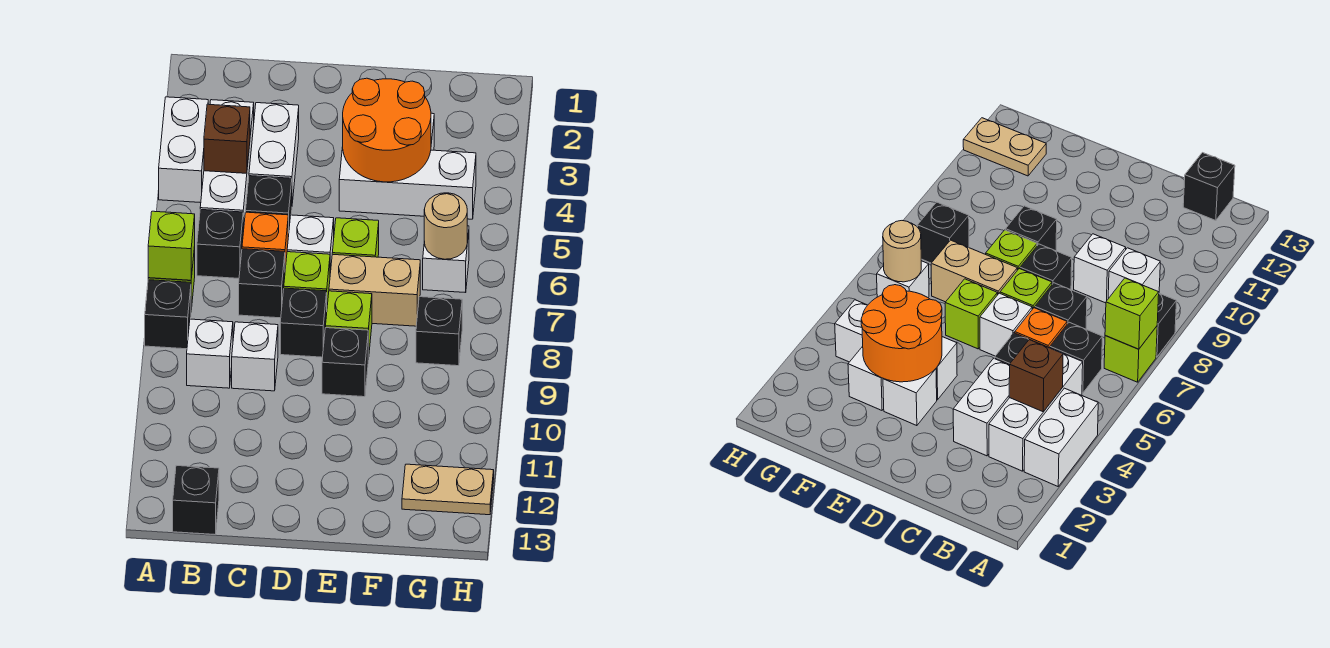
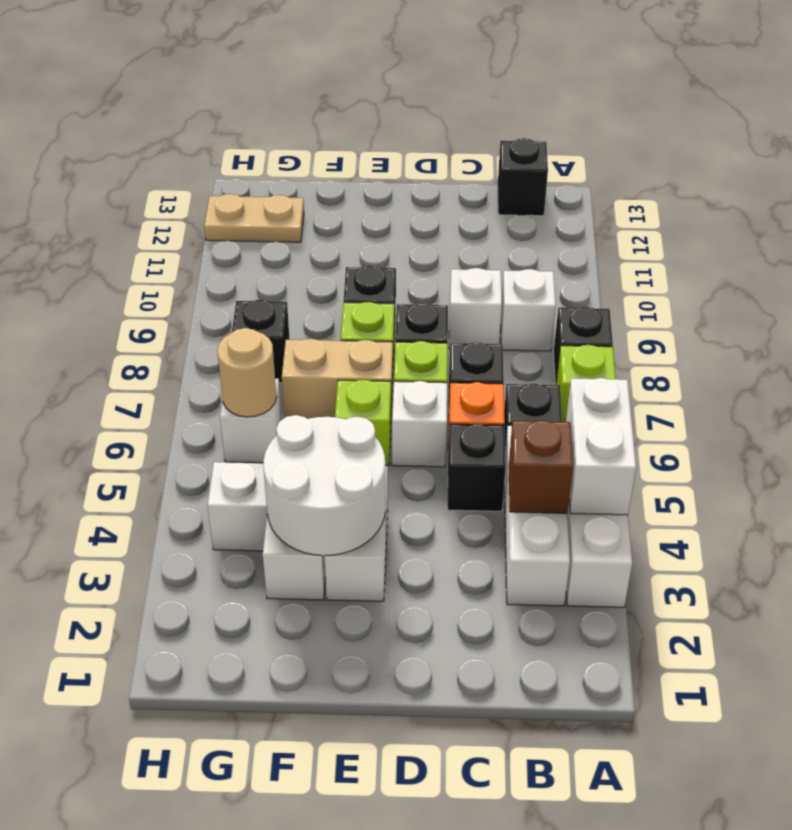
lime brick A7 level 2 -> none
white brick C3:C4 level 1 -> white brick A4:A5 level 2
orange round brick E3:F4 level 2 -> white round brick E3:F4 level 2

